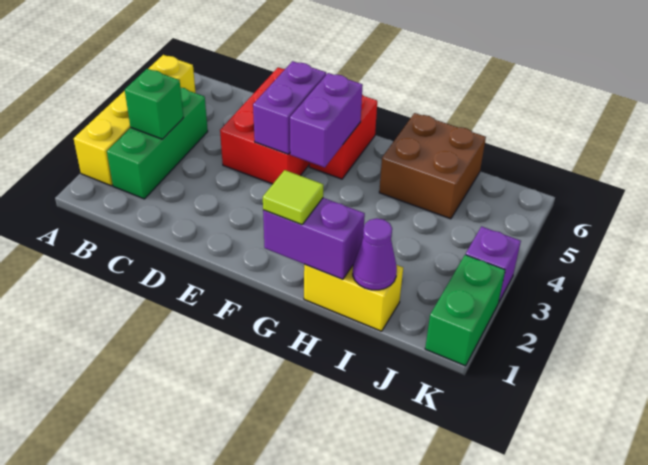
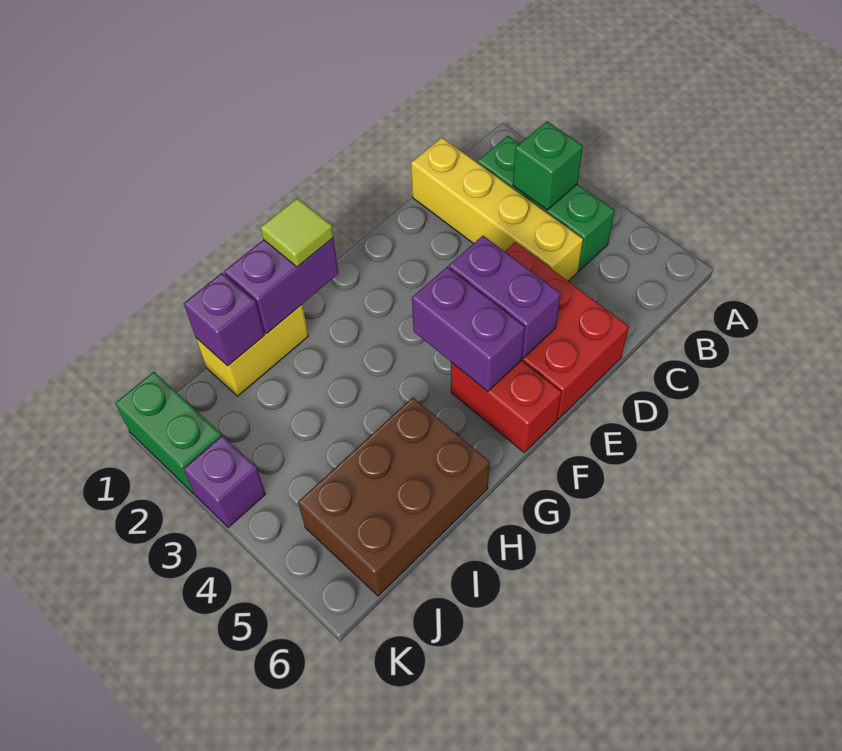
yellow brick A2:A5 level 1 -> yellow brick C1:C4 level 1
brown brick H5:I6 level 1 -> brown brick H5:J6 level 1
purple cone I1 level 2 -> purple brick I1 level 2

